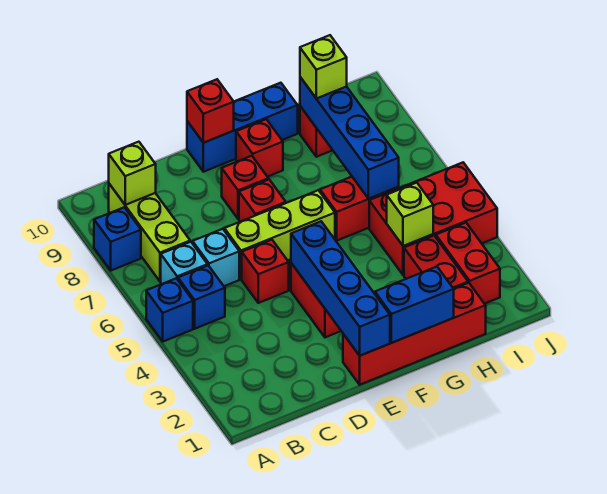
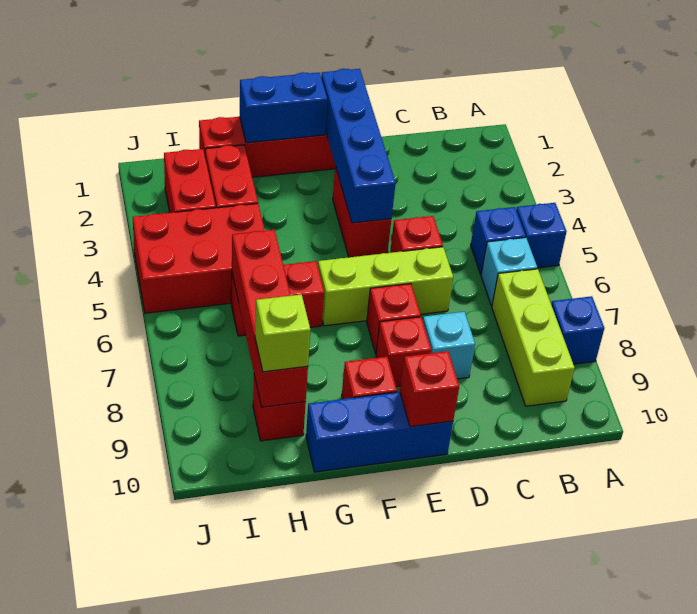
lime brick B9 level 2 -> none
cyan brick C6 level 1 -> cyan brick D8 level 1
lime brick H4 level 2 -> none
blue brick H6:H9 level 2 -> red brick H6:H9 level 2

